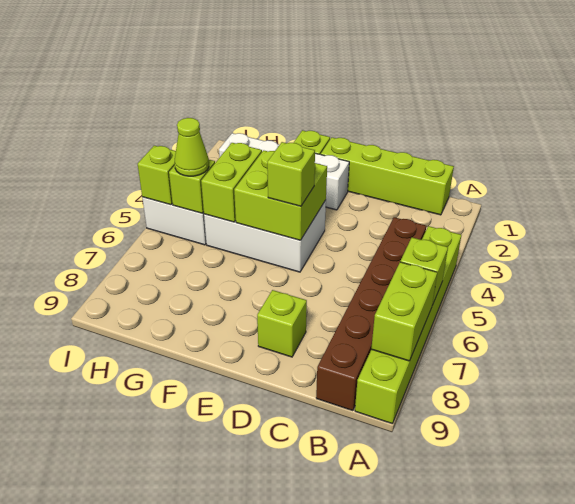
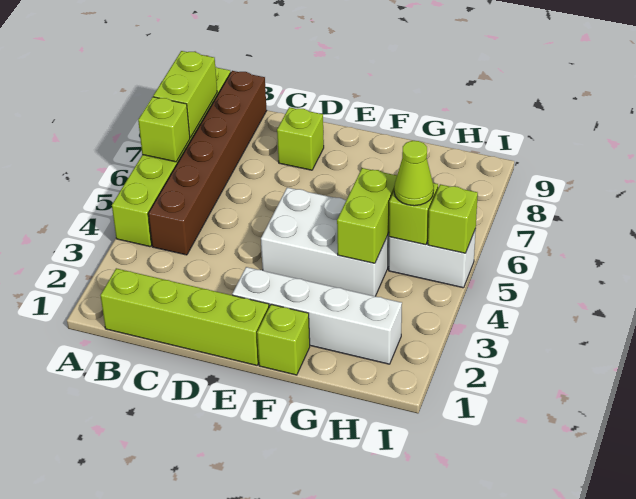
lime brick E4:F5 level 2 -> none
lime brick E5 level 3 -> none

